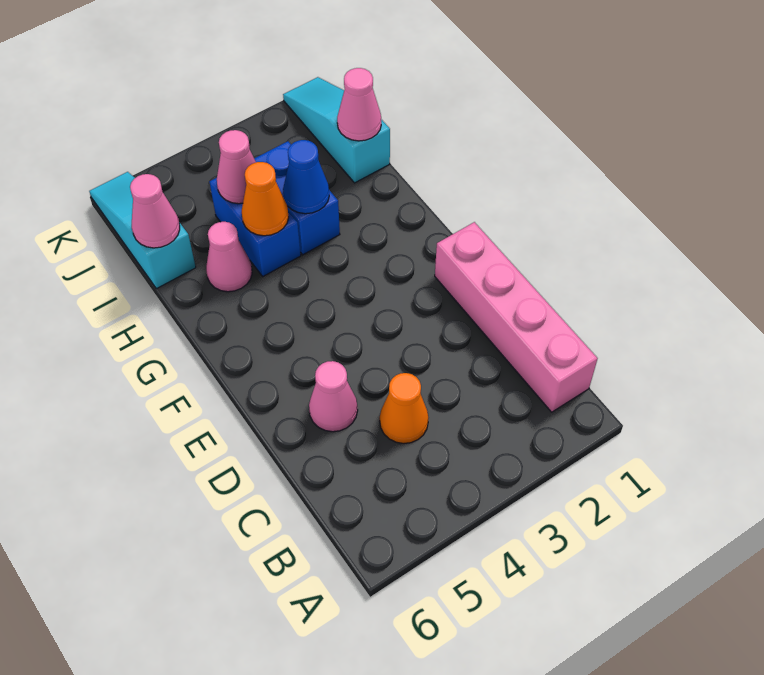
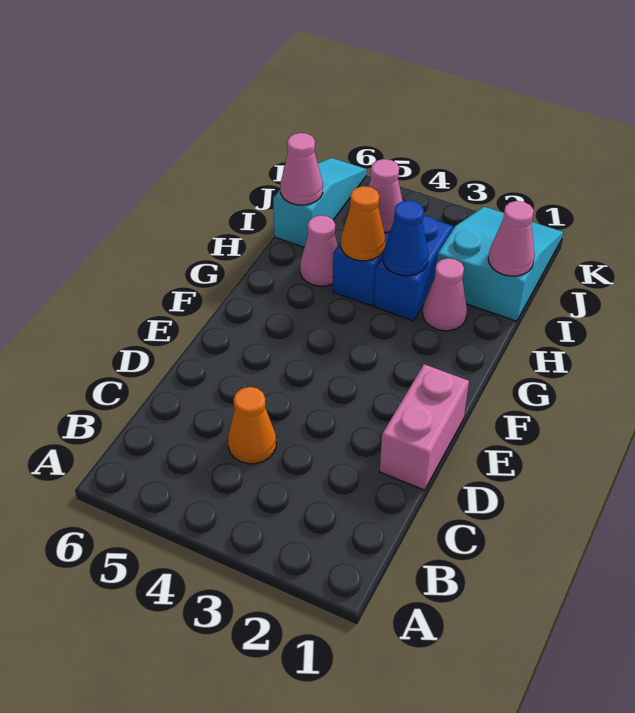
pink brick B1:E1 level 1 -> pink brick D1:E1 level 1
pink cone D5 level 1 -> pink cone H2 level 1
cyan slope I1:K1 level 1 top I -> cyan slope I1:K2 level 1 top I

